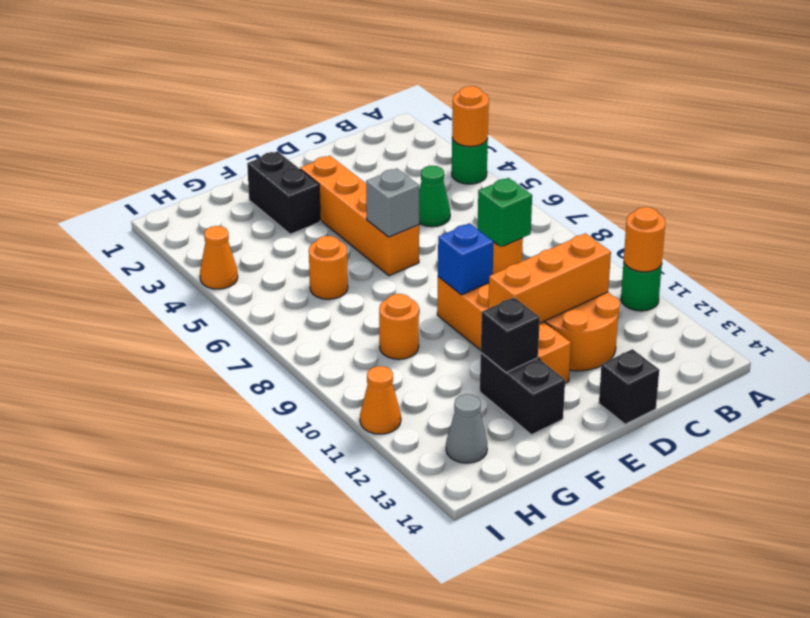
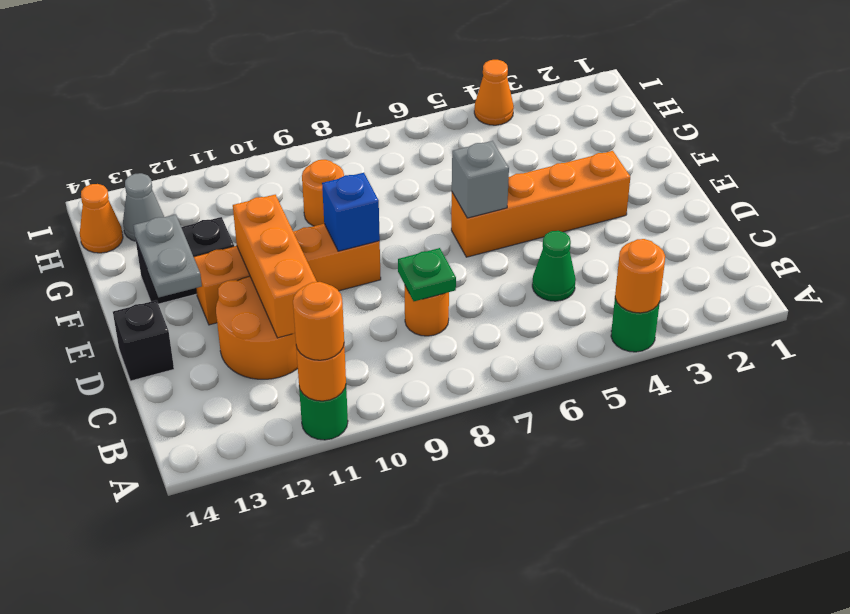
green brick C8 level 2 -> green plate C8 level 2
none -> grey plate E13:F13 level 2
black brick F2:F3 level 1 -> none
black brick F12 level 2 -> none
orange round brick G6 level 1 -> orange round brick A11 level 3
orange cone I11 level 1 -> orange cone H14 level 1

